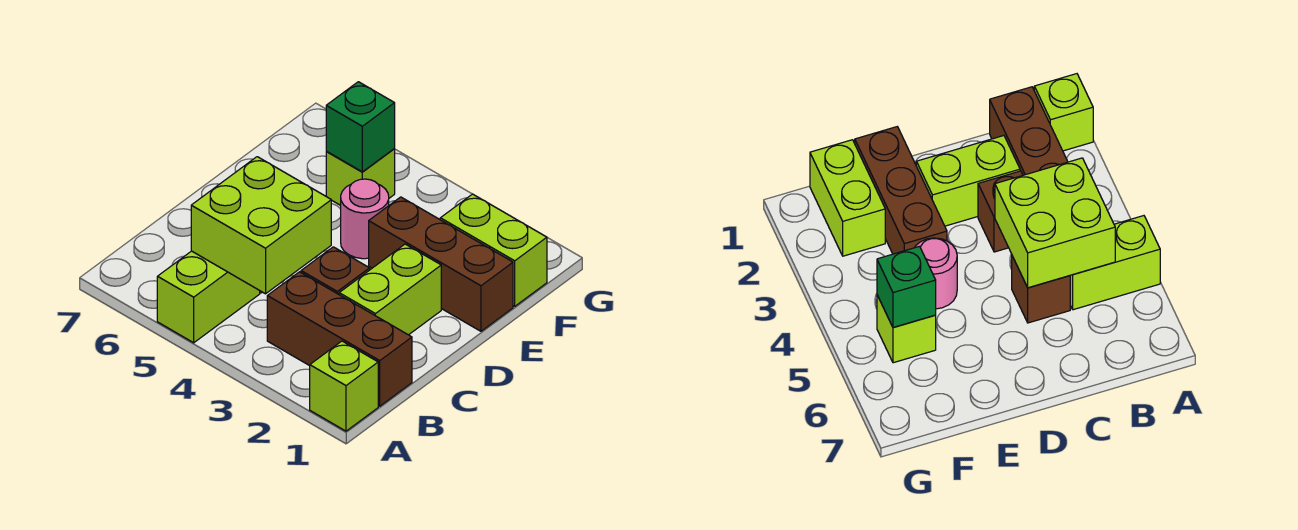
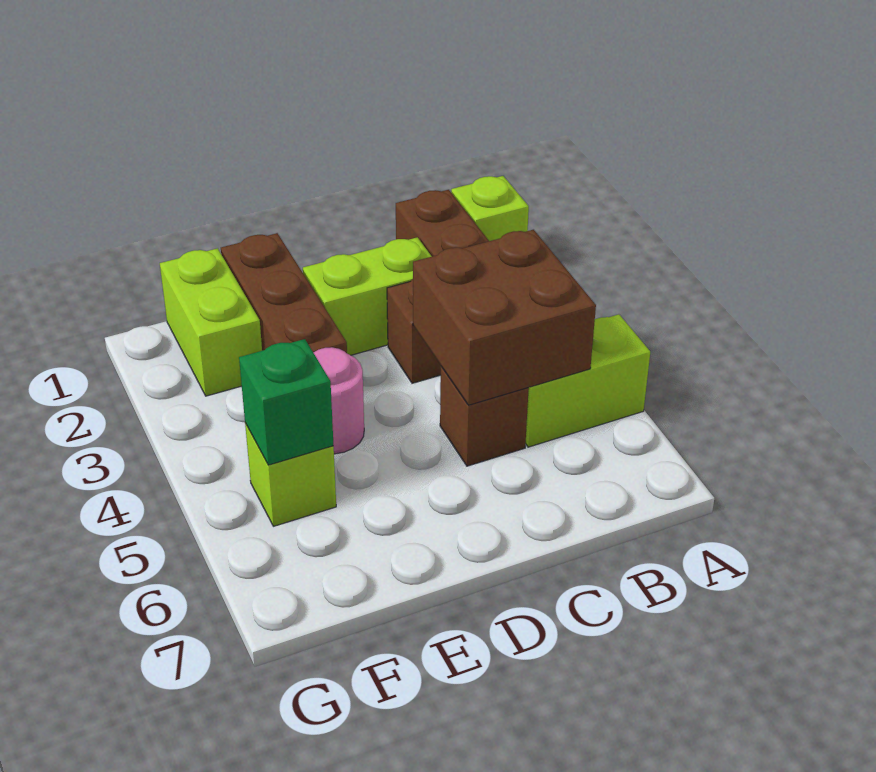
lime brick B4:C5 level 2 -> brown brick B4:C5 level 2

